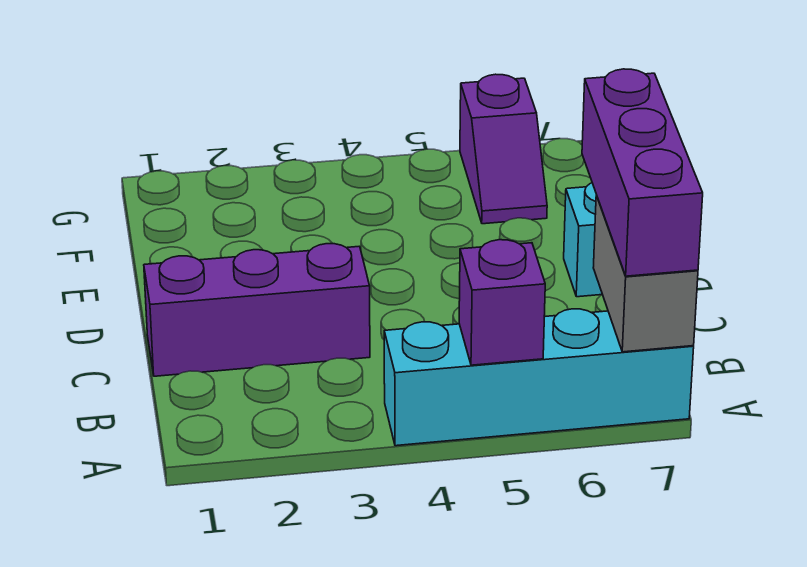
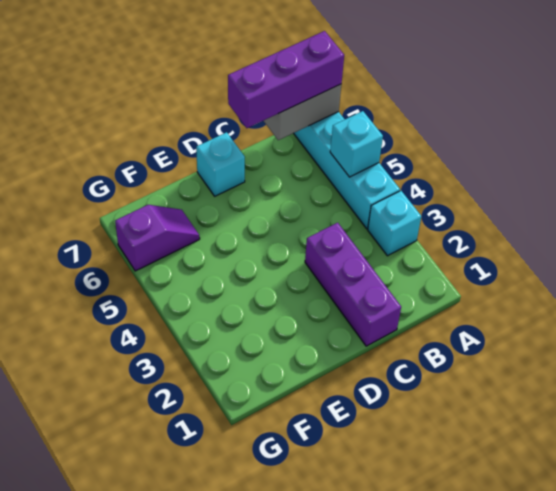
none -> cyan brick A3 level 1
purple brick A5 level 2 -> cyan brick A5 level 2

